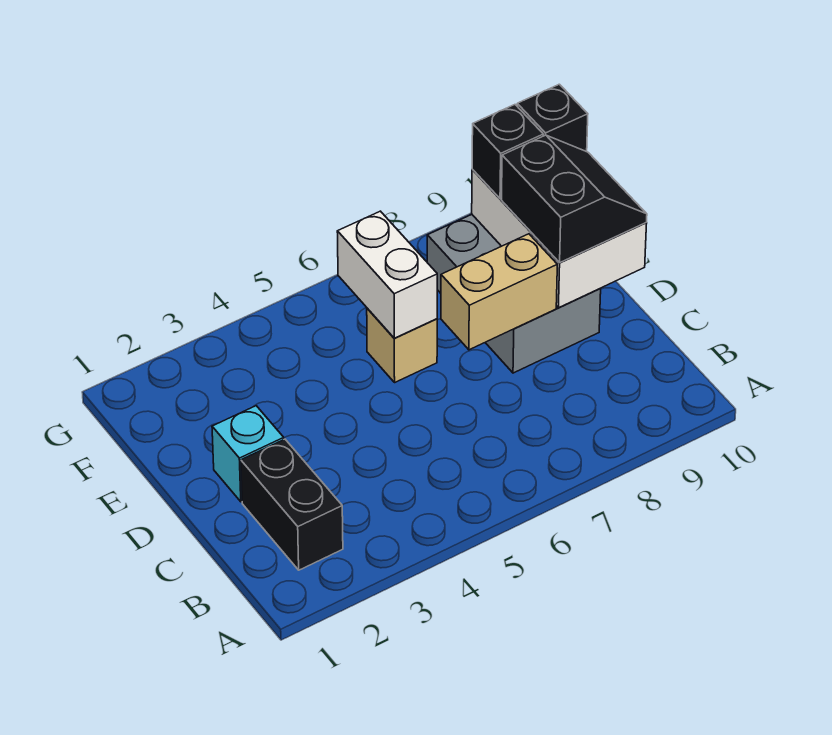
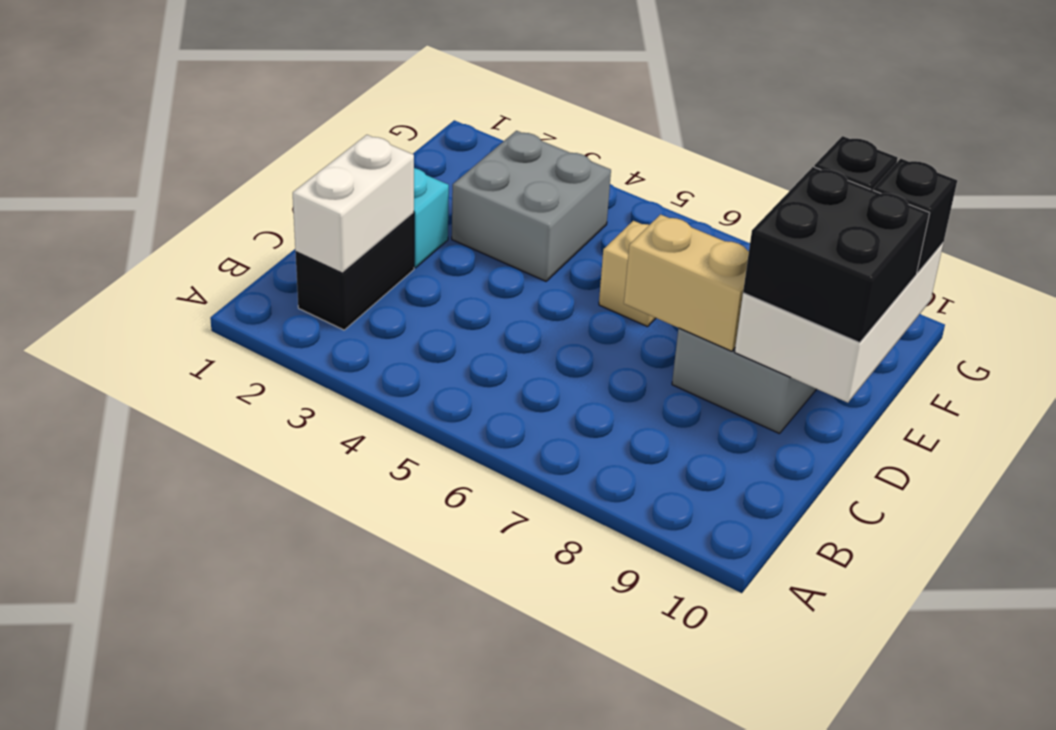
black slope D9:E10 level 3 top 9 -> black brick D9:E10 level 3
none -> grey brick E3:F4 level 1
white brick E6:F6 level 2 -> white brick B2:C2 level 2

